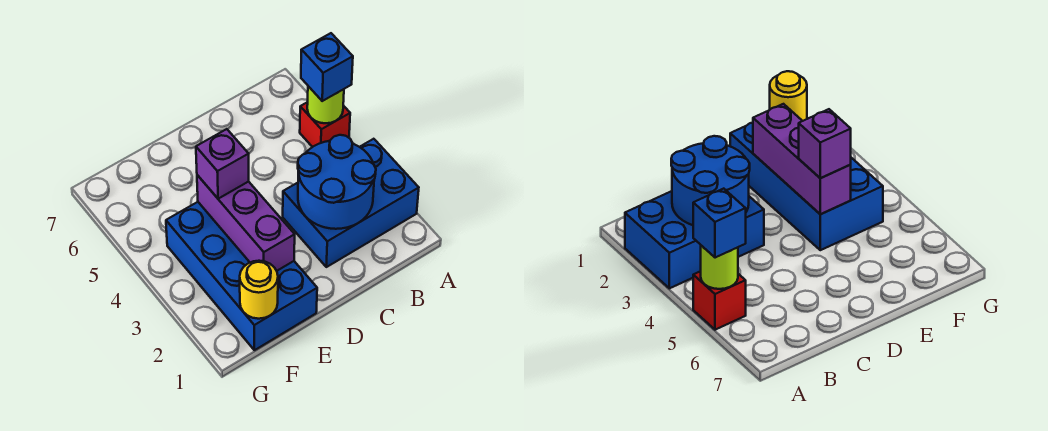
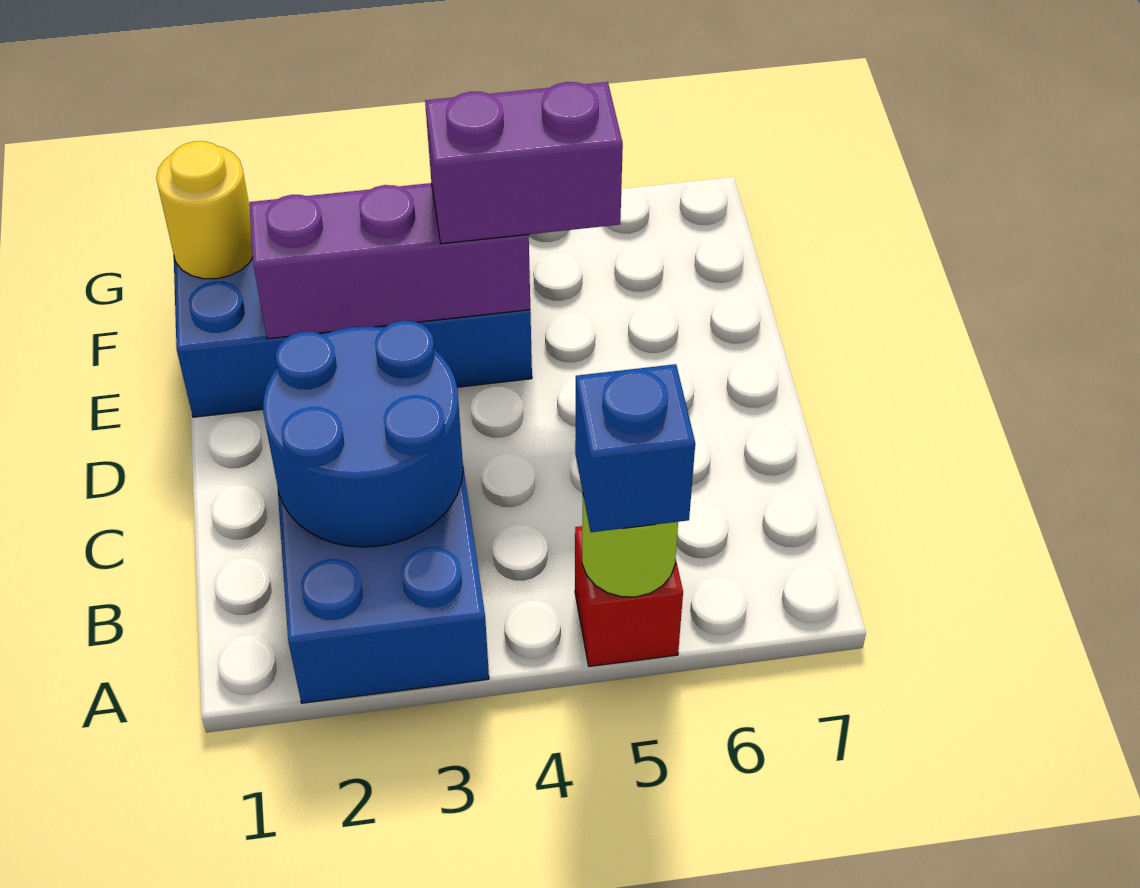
purple brick E4 level 3 -> purple brick E4:E5 level 3

